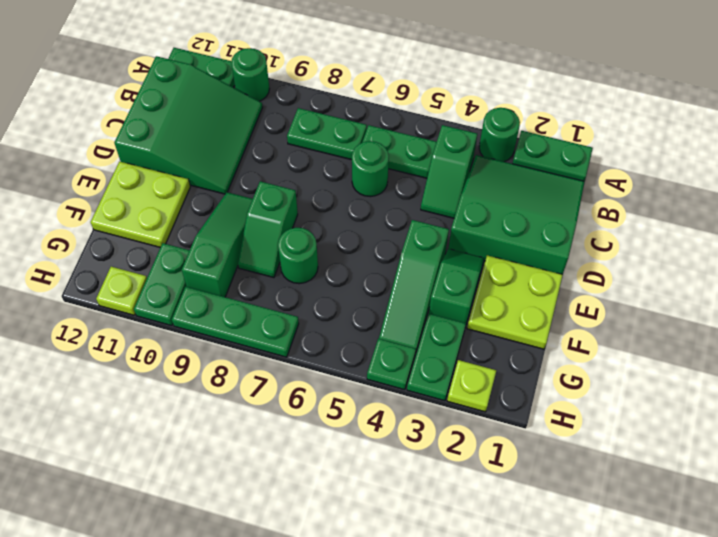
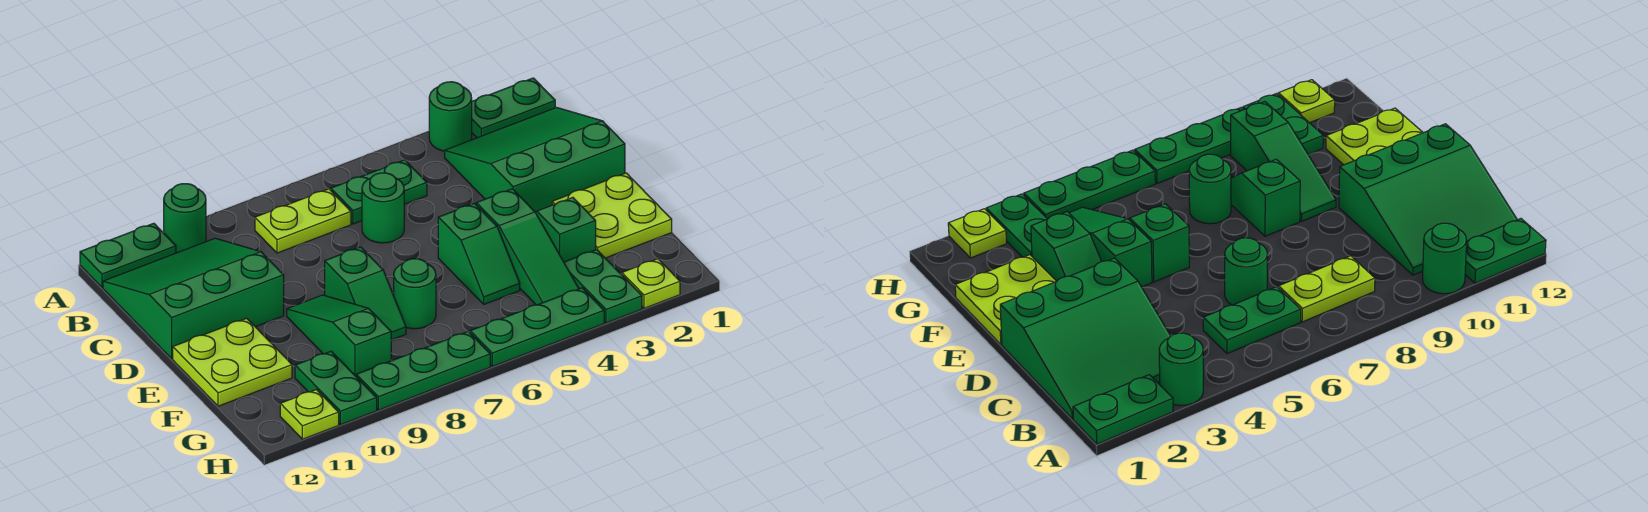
green slope B4:C4 level 1 top B -> green slope E5:F5 level 1 top E
green plate B7:B8 level 1 -> lime plate B7:B8 level 1
green slope B10:D12 level 1 top 12 -> green slope B10:D12 level 1 top D
green plate H4 level 1 -> green plate H4:H6 level 1

